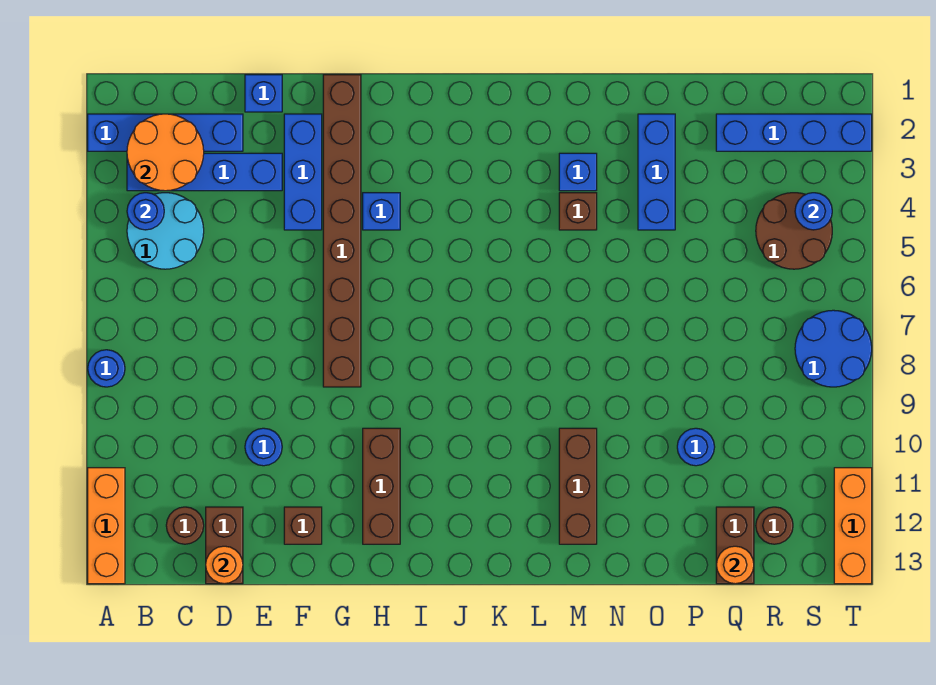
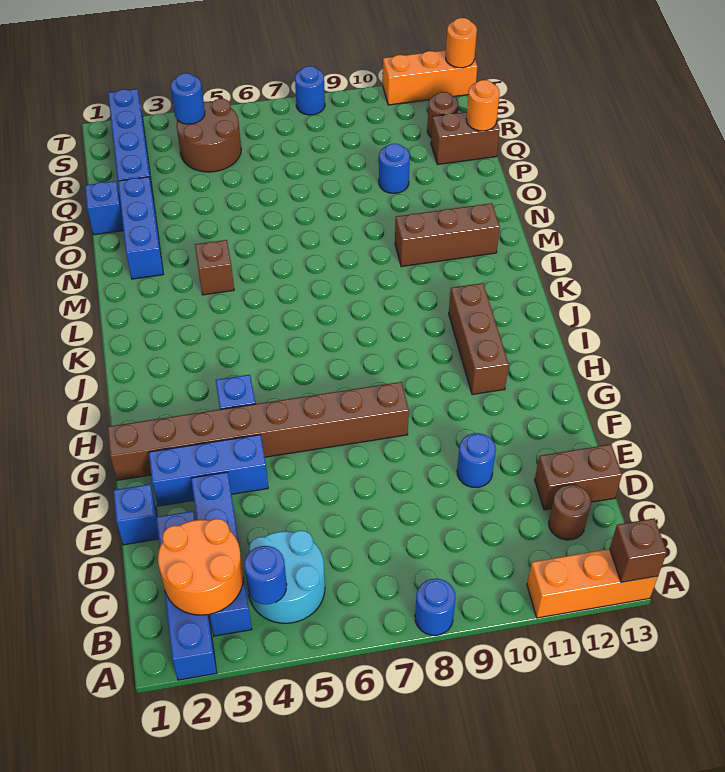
orange round brick D13 level 2 -> orange round brick T13 level 2
brown brick F12 level 1 -> brown brick A13 level 2
brown brick H10:H12 level 1 -> brown brick H11:J11 level 1
blue brick M3 level 1 -> blue brick P1 level 1
blue brick O2:O4 level 1 -> blue brick N2:P2 level 1
blue round brick S7:T8 level 1 -> blue round brick T8 level 1

